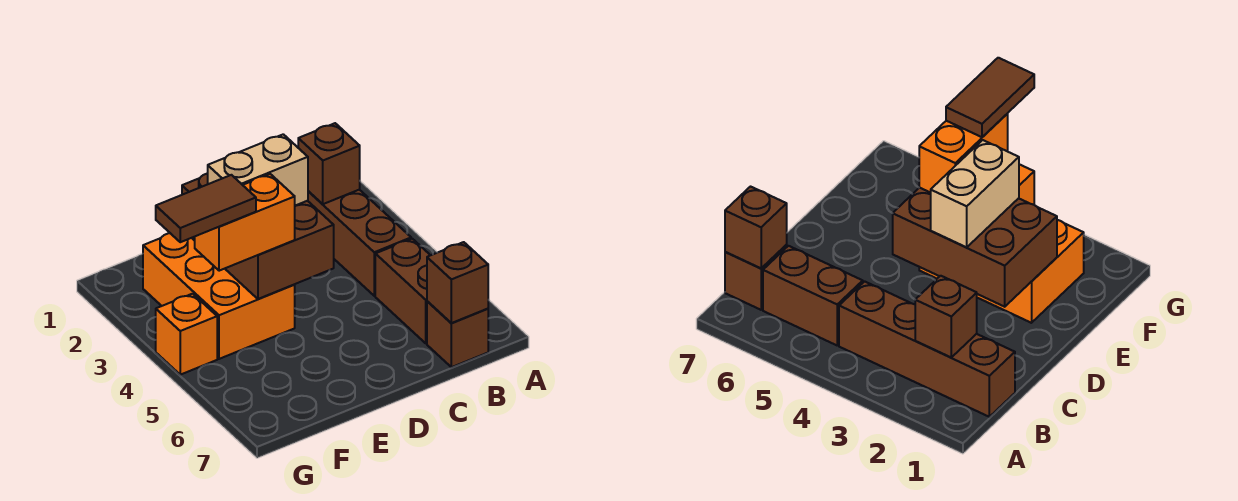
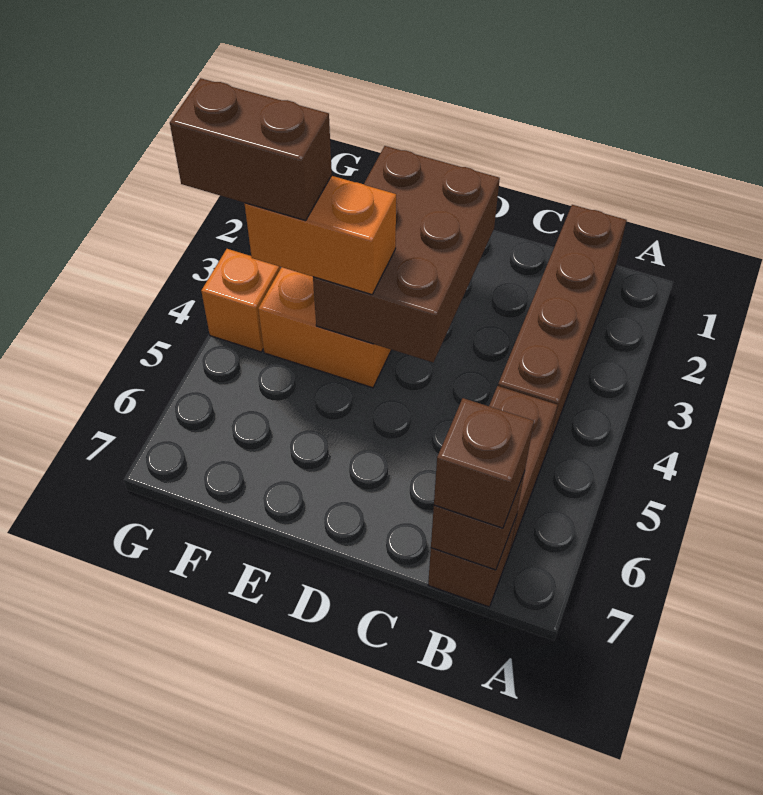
brown brick B2 level 2 -> brown brick B7 level 3
tan brick D3:E3 level 3 -> none
brown tile F4:G4 level 4 -> brown brick F4:G4 level 4

